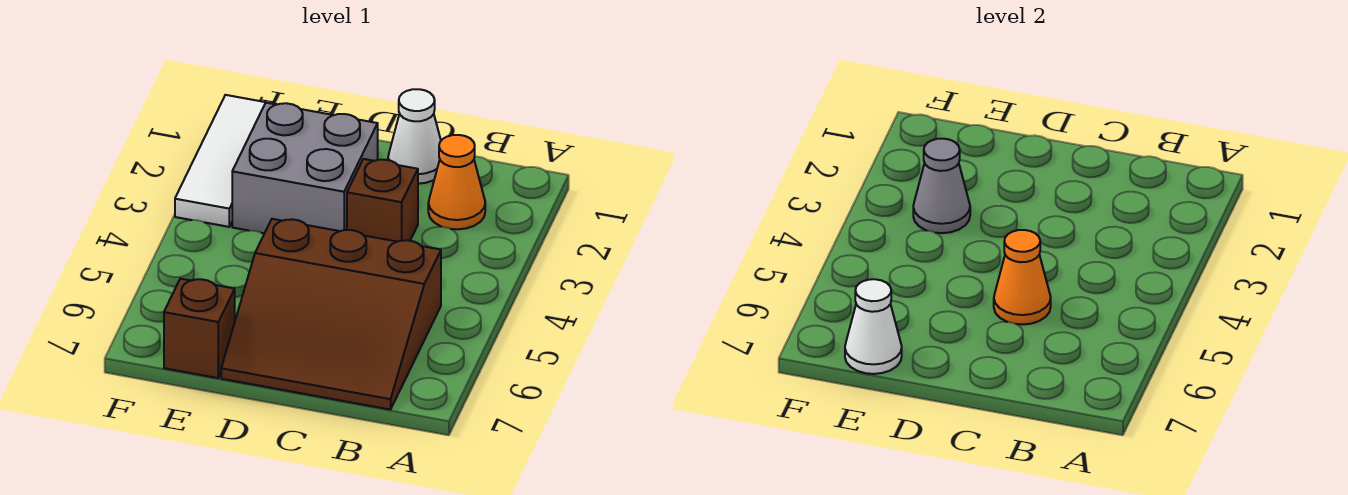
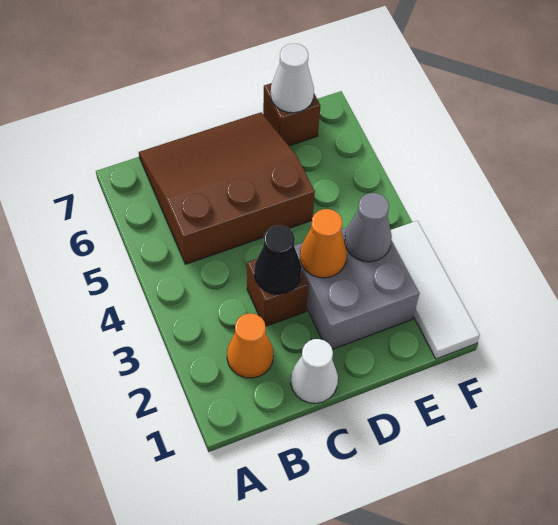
none -> black cone C3 level 2
orange cone C5 level 2 -> orange cone D3 level 2

